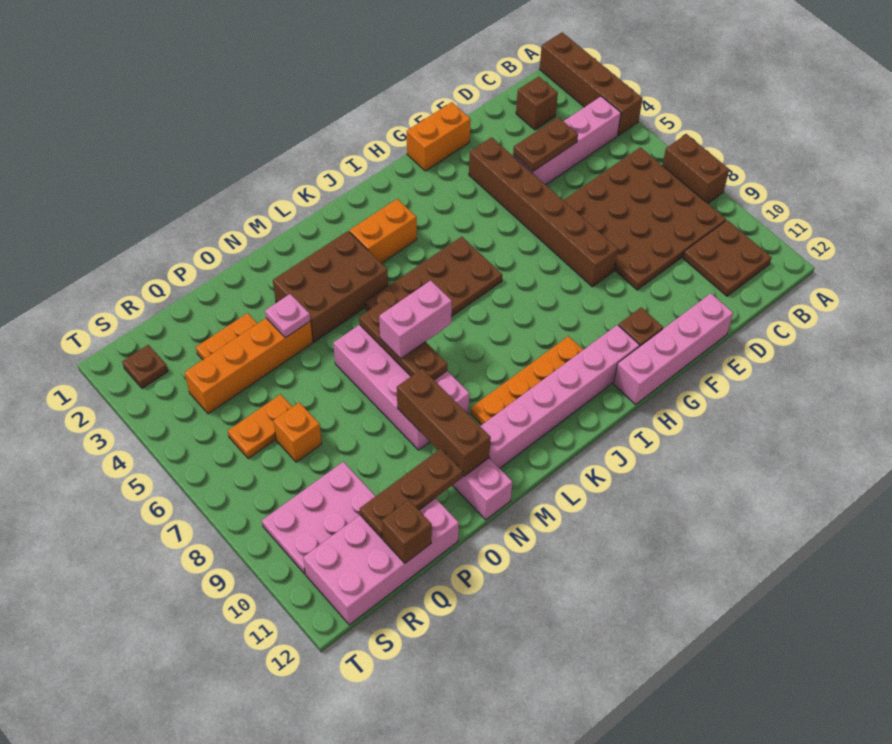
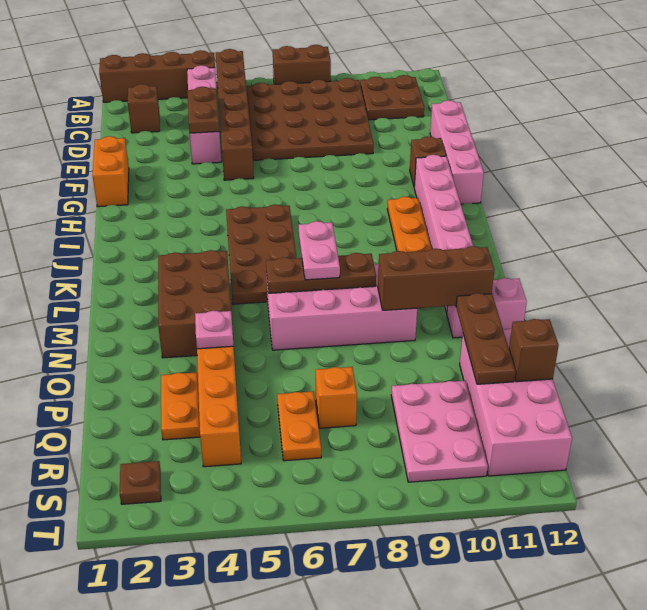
brown brick F3:F8 level 1 -> brown brick A5:F5 level 1
orange brick J3:K3 level 1 -> none
pink brick L7:M7 level 3 -> pink plate L7:M7 level 3

